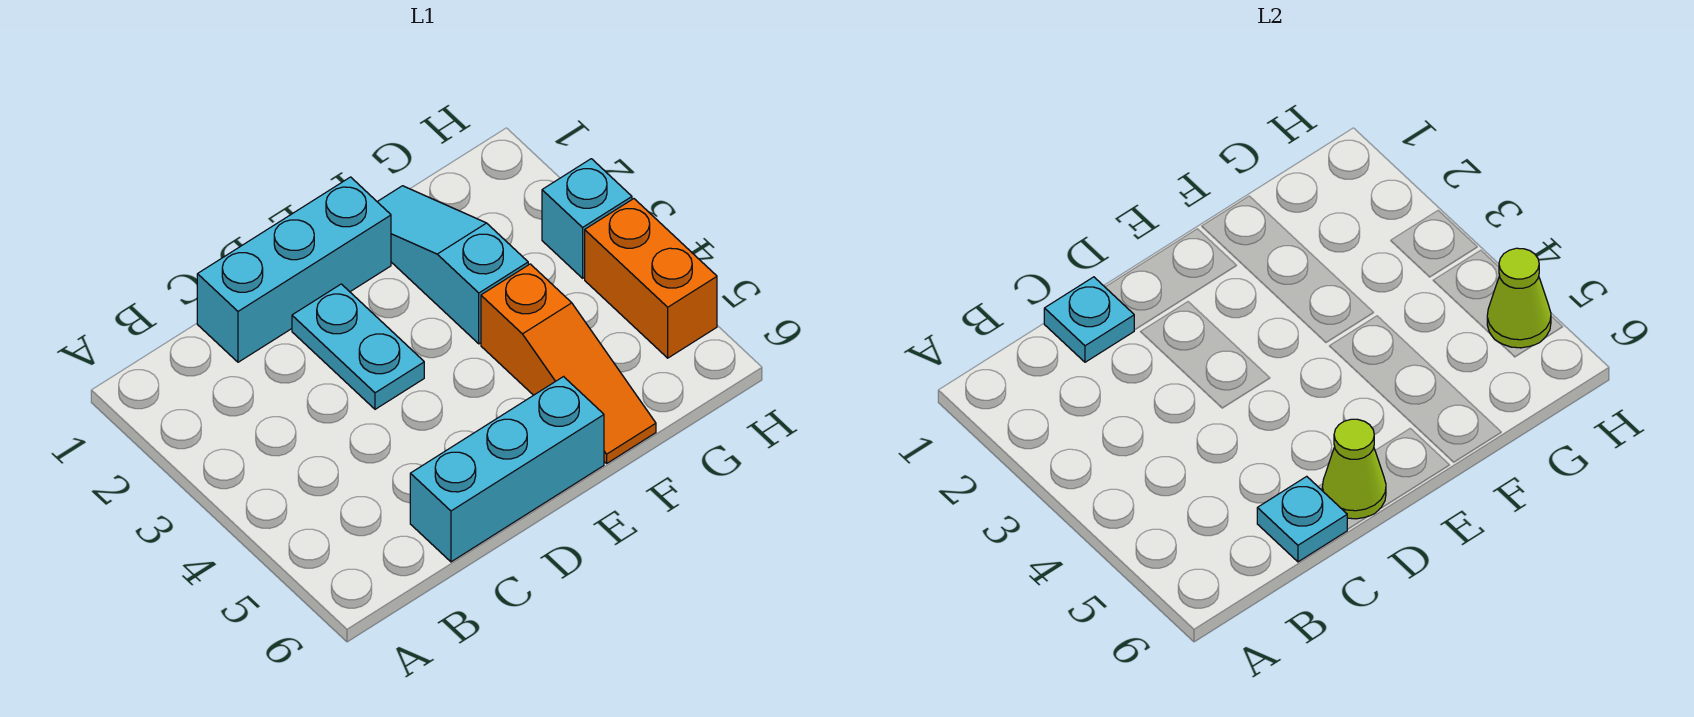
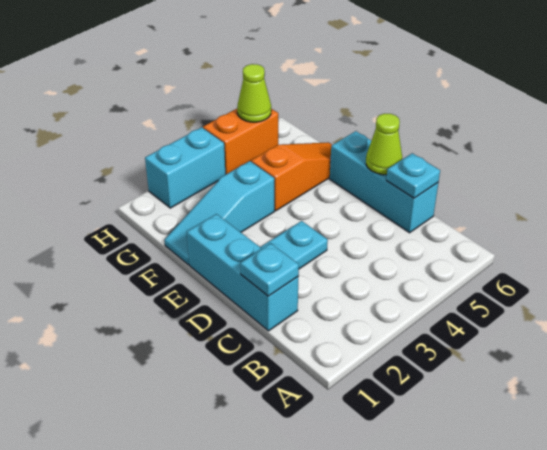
cyan brick H3 level 1 -> cyan brick H2:H3 level 1

